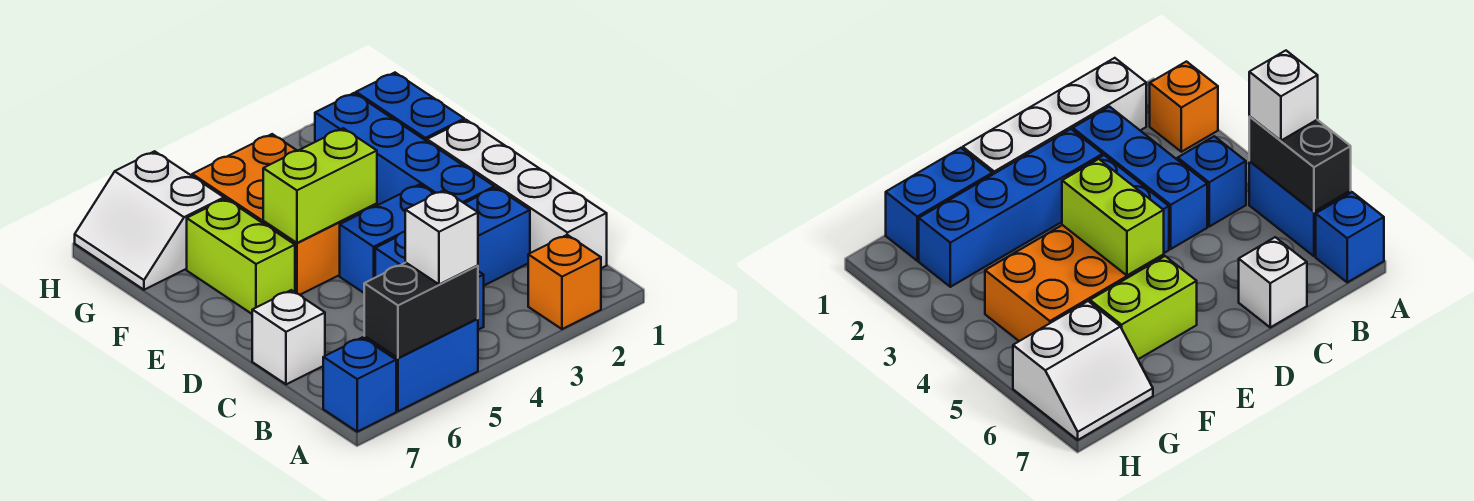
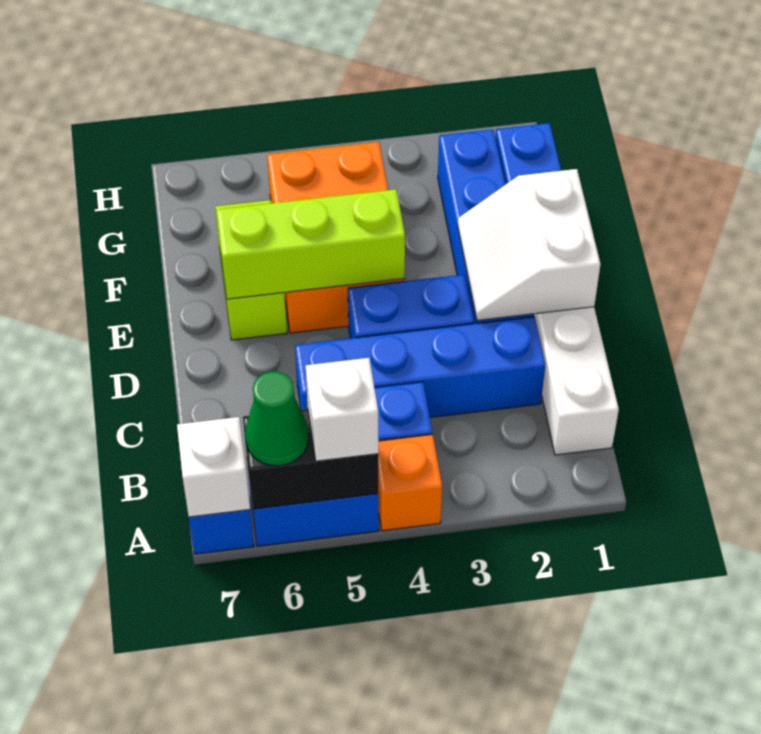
orange brick A2 level 1 -> orange brick A4 level 1
none -> green cone A6 level 3
blue brick C2:C4 level 1 -> blue brick C2:C5 level 1
white brick C7 level 1 -> white brick A7 level 2
lime brick E4:E5 level 2 -> lime brick E4:E6 level 2
white slope G6:H7 level 1 top 6 -> white slope D1:E2 level 2 top 1

